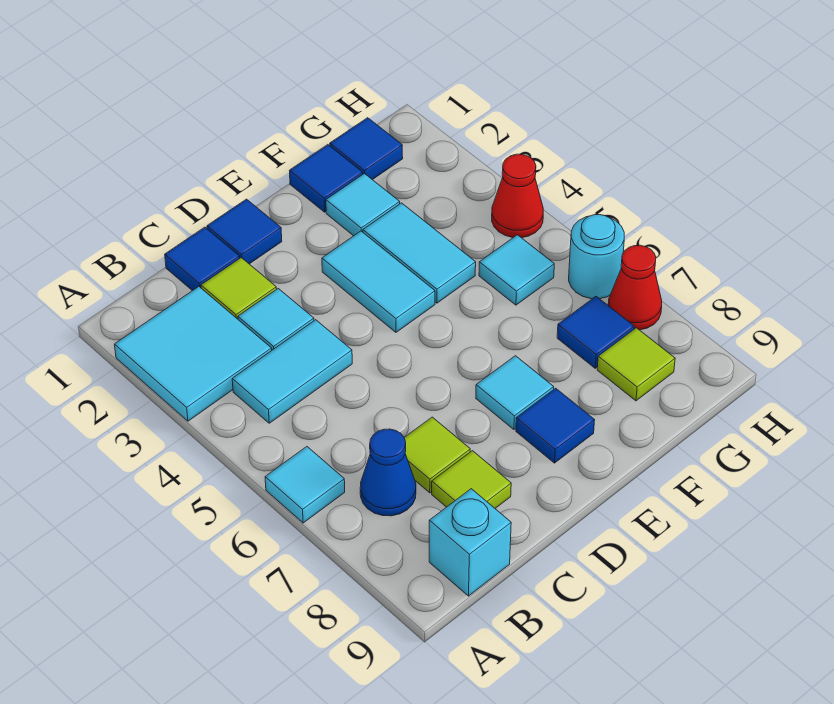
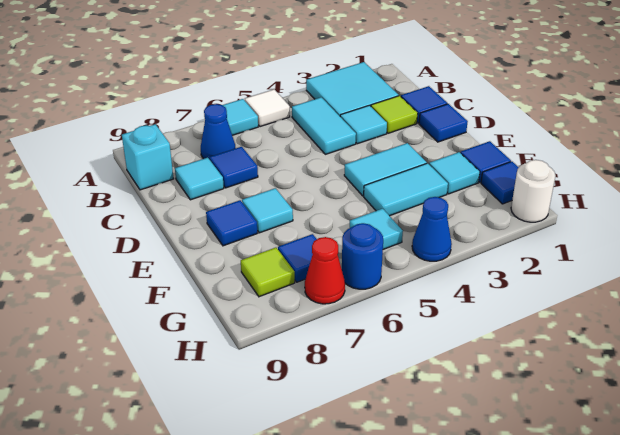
none -> white tile A5 level 1
lime tile C7 level 1 -> blue tile C7 level 1
lime tile C8 level 1 -> cyan tile C8 level 1
none -> white round brick H1 level 1
red cone H4 level 1 -> blue cone H4 level 1
cyan round brick H6 level 1 -> blue round brick H6 level 1

